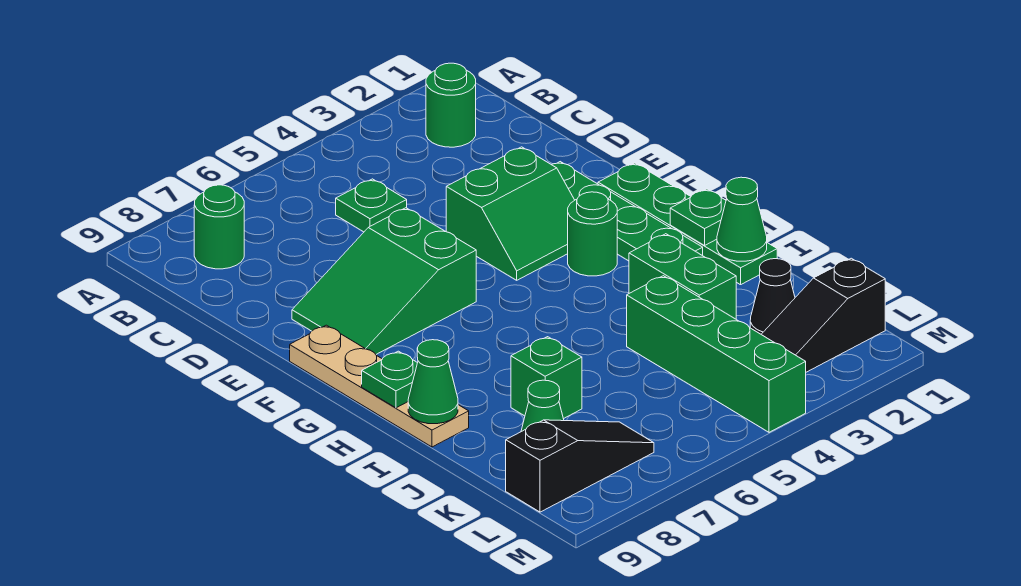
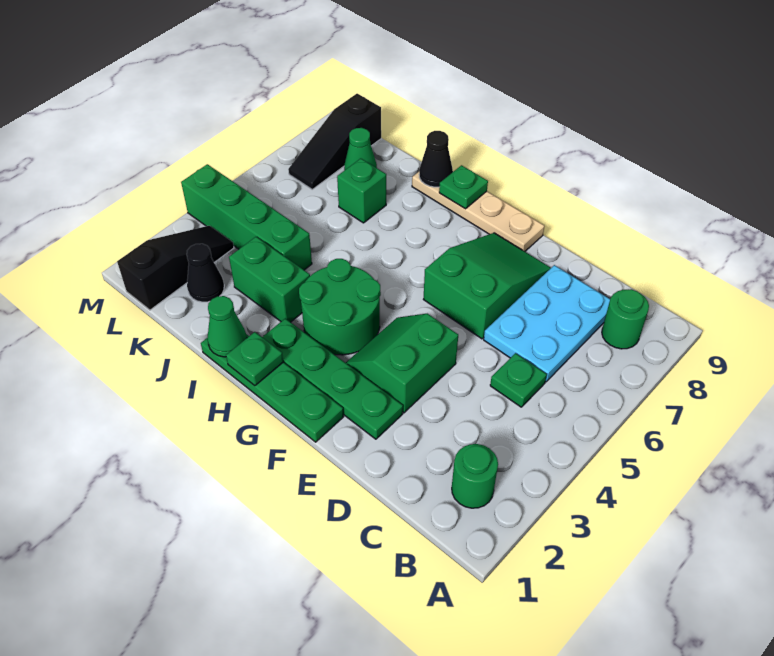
none -> cyan plate C6:D8 level 1
green round brick G3 level 1 -> green round brick G3:H4 level 1
green cone I9 level 2 -> black cone I9 level 2

